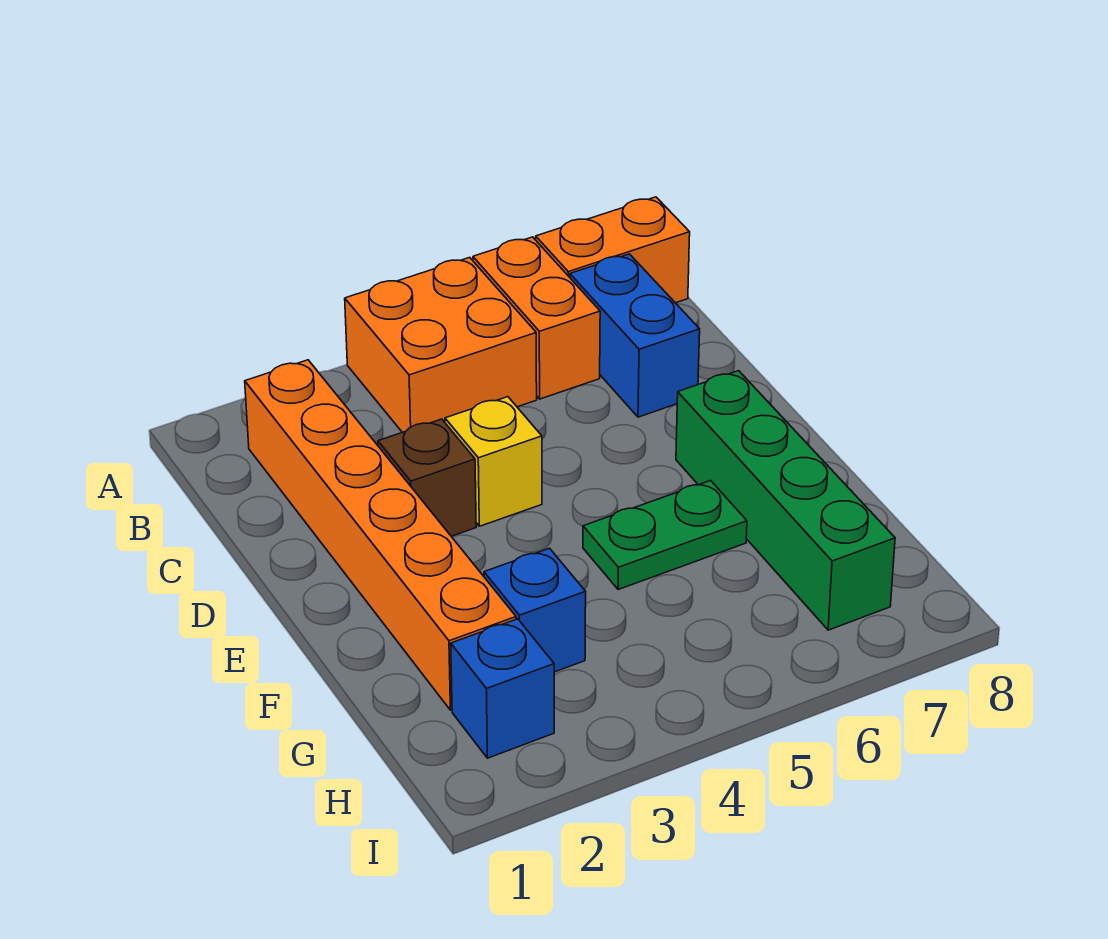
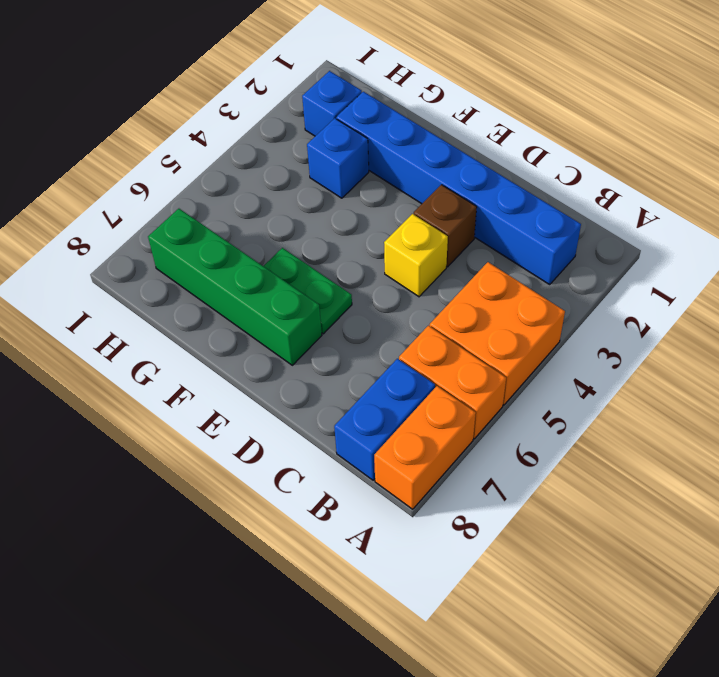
orange brick B2:G2 level 1 -> blue brick B2:G2 level 1
blue brick B7:C7 level 1 -> blue brick B7:B8 level 1
green plate F5:F6 level 1 -> green plate E6:F6 level 1

